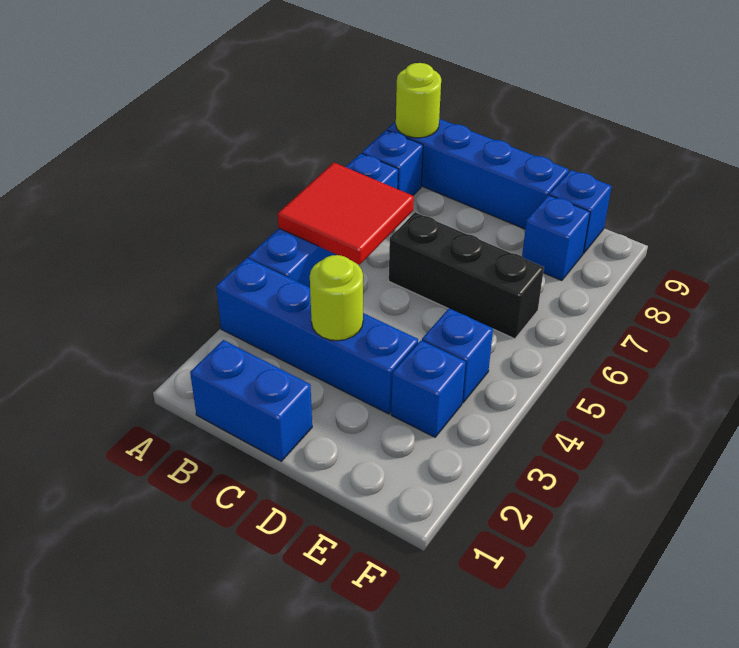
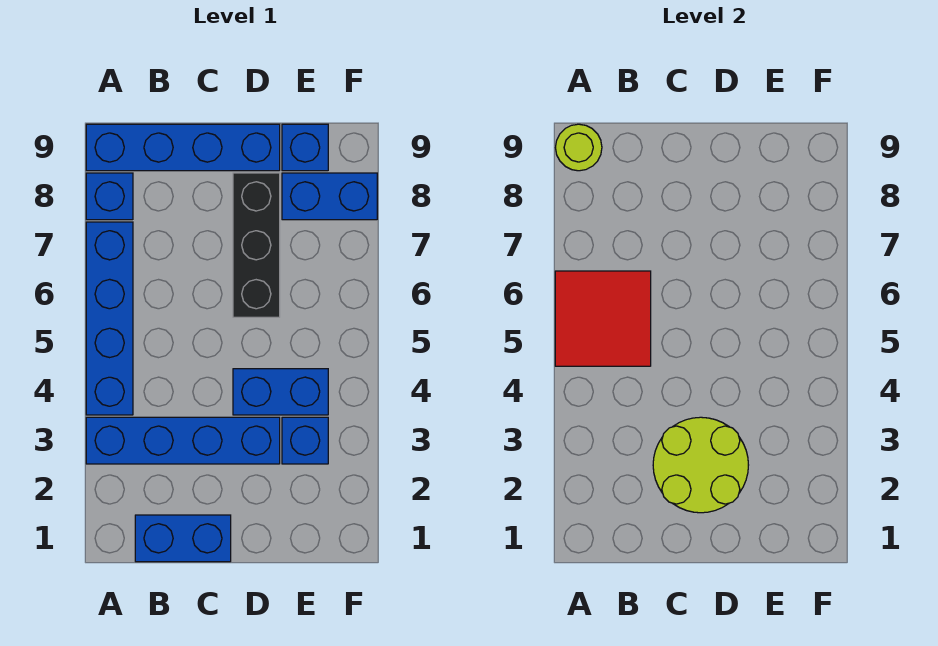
lime round brick C3 level 2 -> lime round brick C2:D3 level 2
black brick C6:E6 level 1 -> black brick D6:D8 level 1
blue brick E4 level 1 -> blue brick D4:E4 level 1
blue brick E8 level 1 -> blue brick E8:F8 level 1

